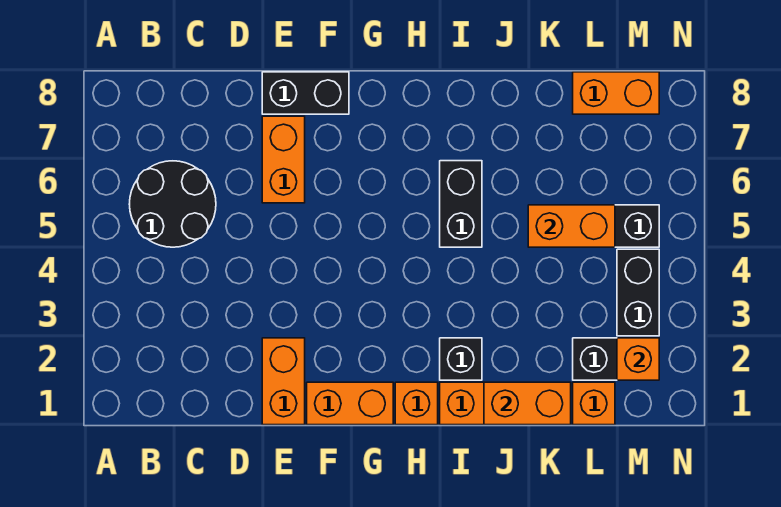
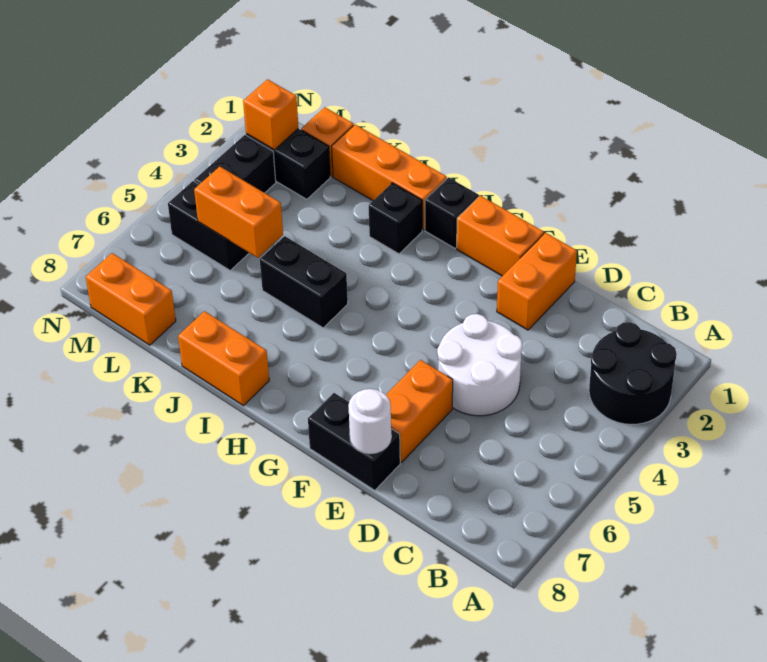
black round brick B5:C6 level 1 -> black round brick A2:B3 level 1
none -> white round brick D4:E5 level 1
none -> white round brick E8 level 2
orange brick H1 level 1 -> black brick H1 level 1
black brick I5:I6 level 1 -> black brick I5:J5 level 1
orange brick J1:K1 level 2 -> orange brick I8:J8 level 1

